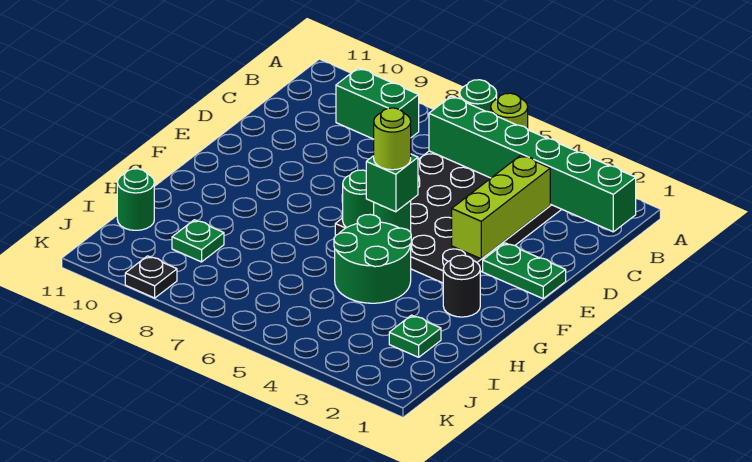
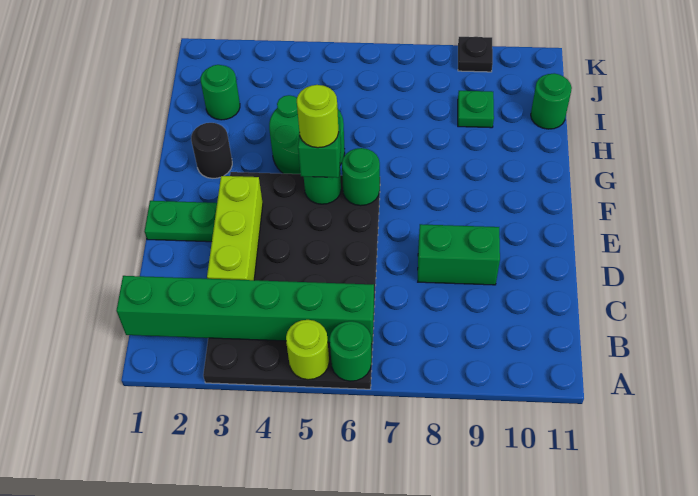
green brick B8:B9 level 1 -> green brick D8:D9 level 1
green plate I2 level 1 -> green round brick I2 level 1

